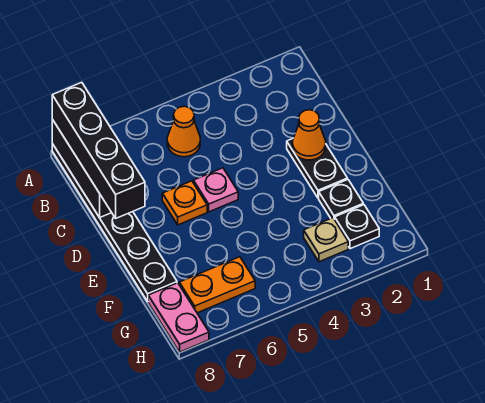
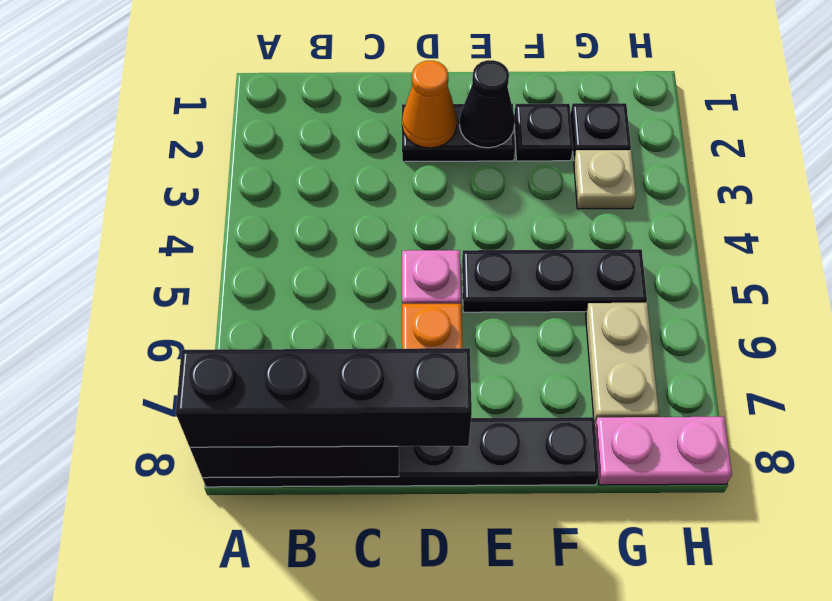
orange cone B5 level 1 -> none
none -> black cone E2 level 2
none -> black plate E5:G5 level 1
orange plate G6:G7 level 1 -> tan plate G6:G7 level 1

